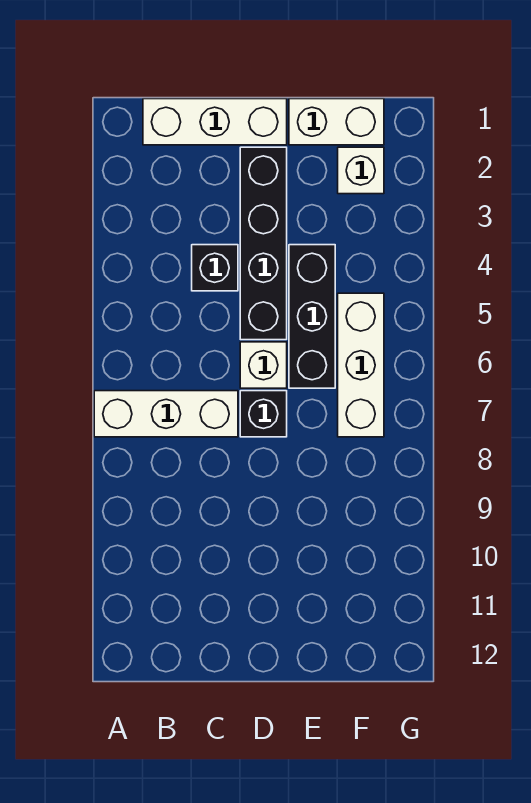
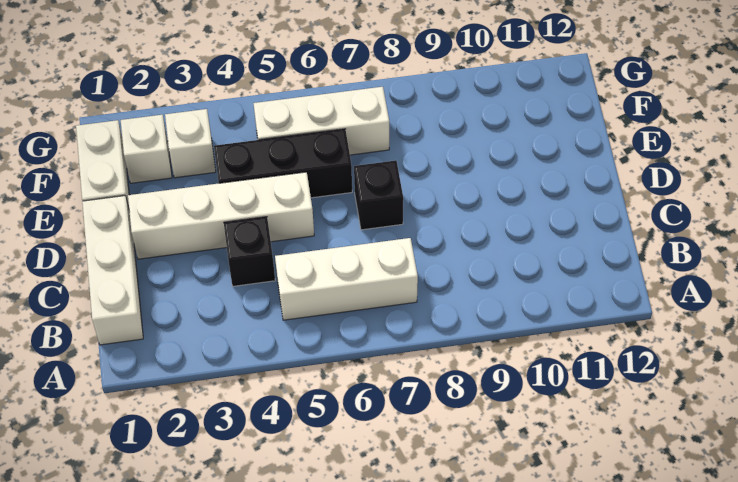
white brick A7:C7 level 1 -> white brick B5:B7 level 1
black brick D2:D5 level 1 -> white brick D2:D5 level 1
white brick D6 level 1 -> white brick F3 level 1

